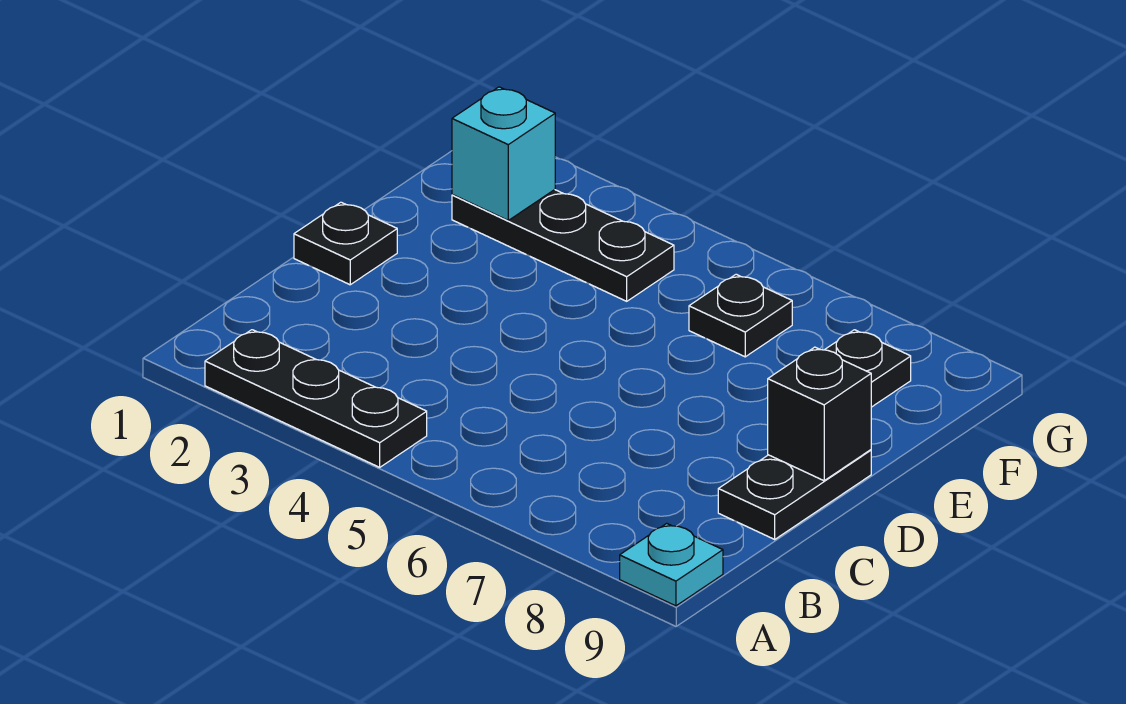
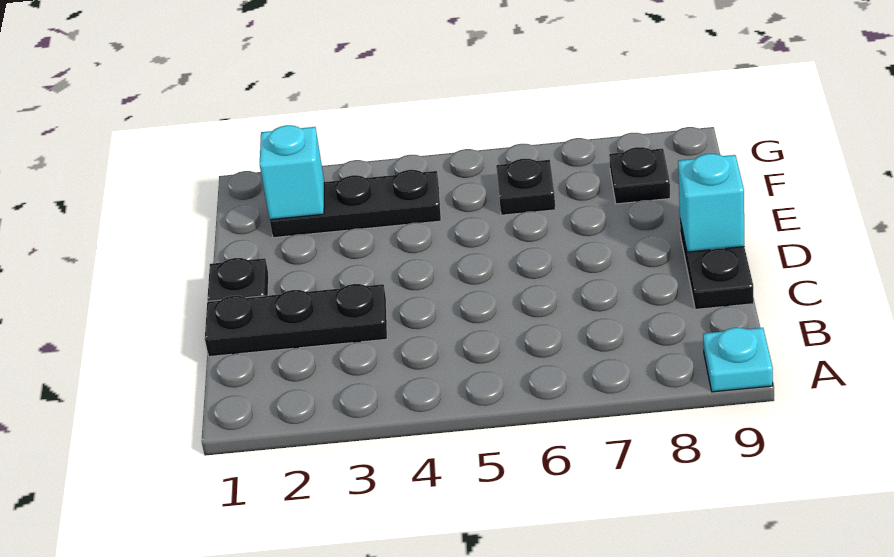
black plate A2:A4 level 1 -> black plate C1:C3 level 1
black brick D9 level 2 -> cyan brick D9 level 2

